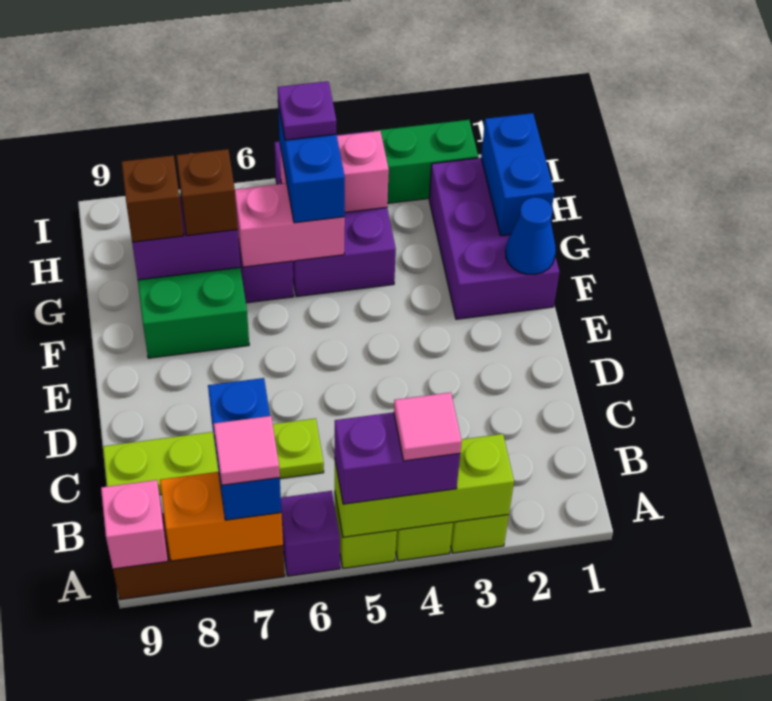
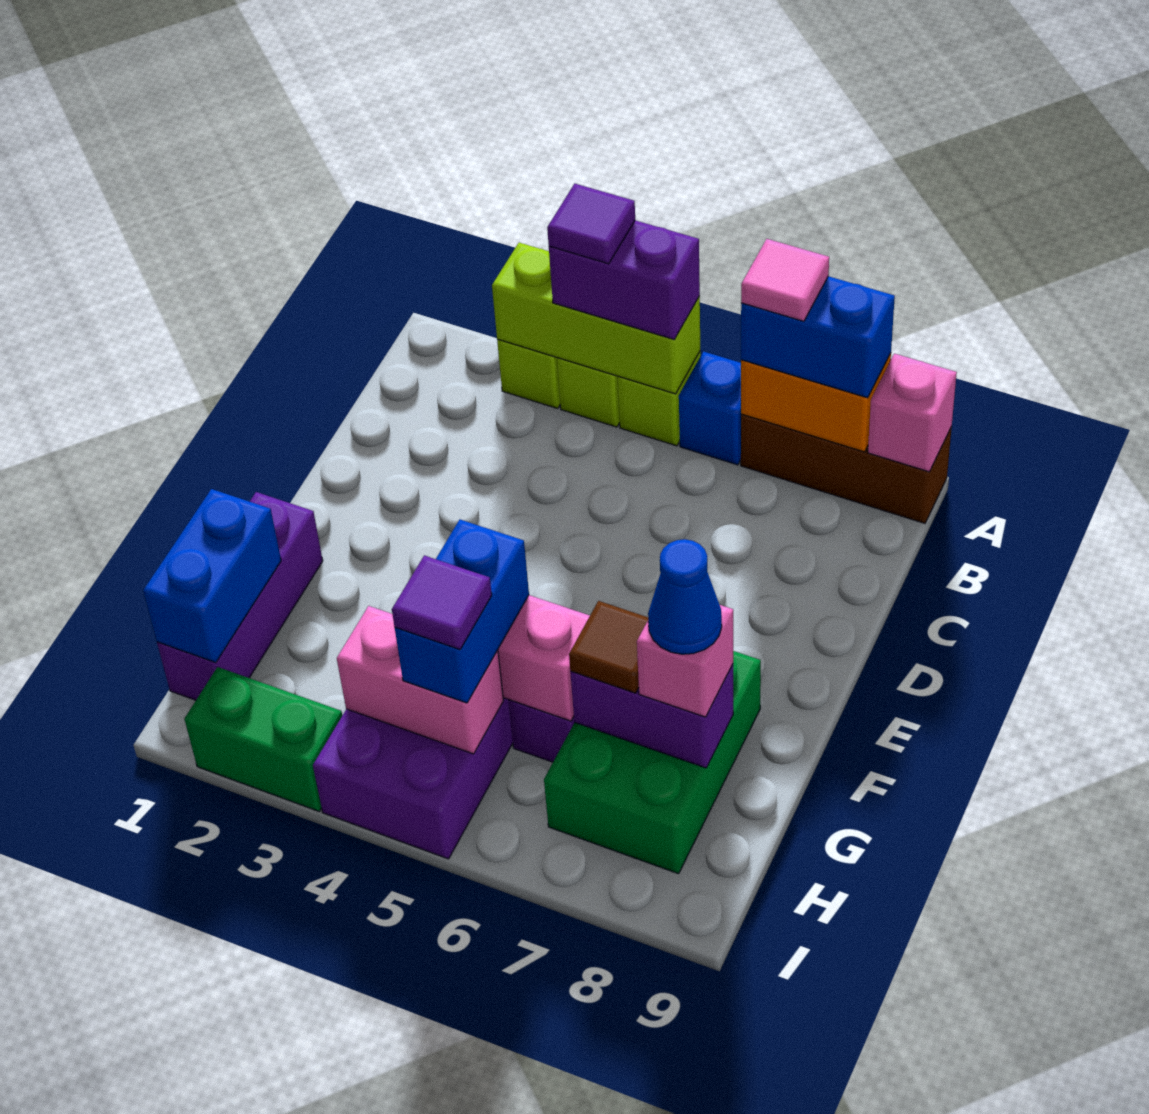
pink tile A4 level 4 -> purple tile A4 level 4
purple brick A6 level 1 -> blue brick A6 level 1
blue brick A7:B7 level 3 -> blue brick A7:A8 level 3
lime plate C6:C9 level 1 -> none
purple brick F1:H2 level 1 -> purple brick F1:H1 level 1
blue cone F1 level 2 -> blue cone G8 level 4
brown brick G7 level 3 -> brown tile G7 level 3
brown brick G8 level 3 -> pink brick G8 level 3
purple plate H5 level 4 -> purple tile H5 level 4

